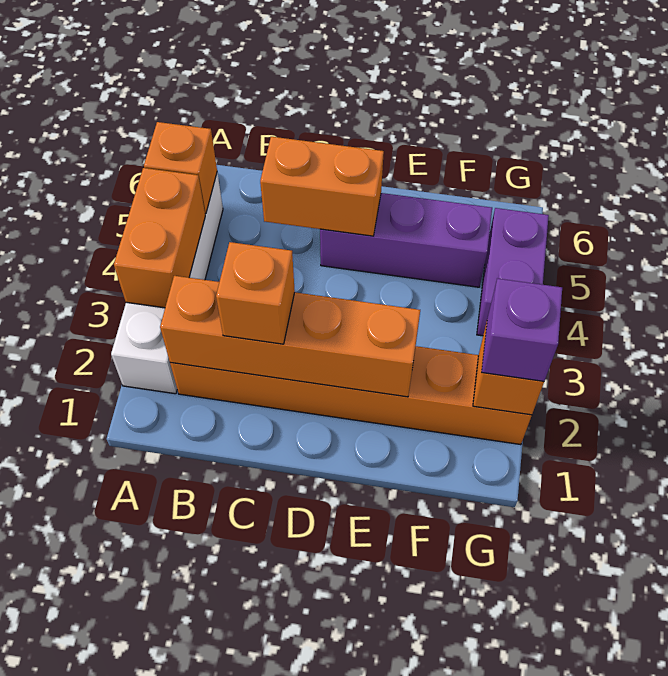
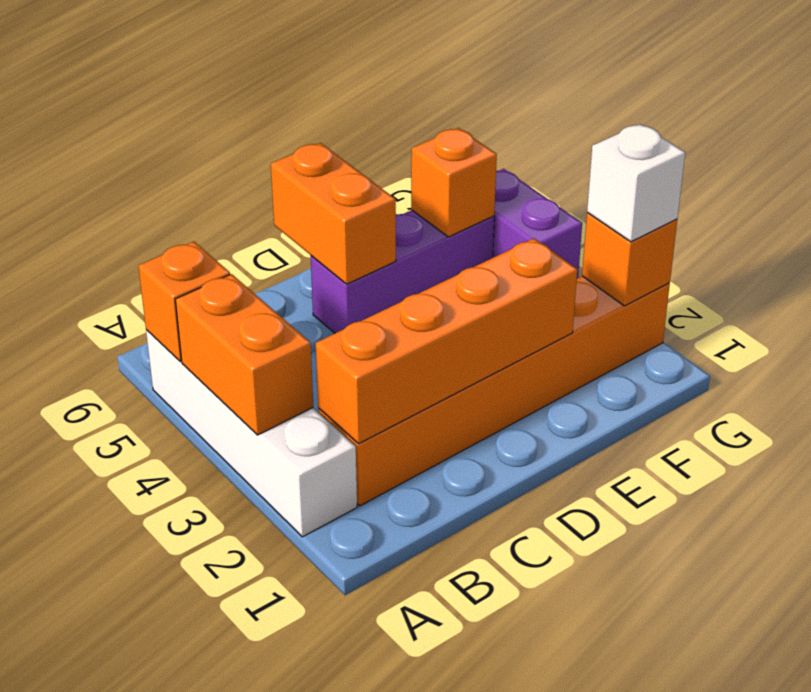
orange brick C2 level 3 -> orange brick F5 level 2
orange brick C5:D5 level 2 -> orange brick D5:D6 level 2
purple brick G2 level 3 -> white brick G2 level 3

